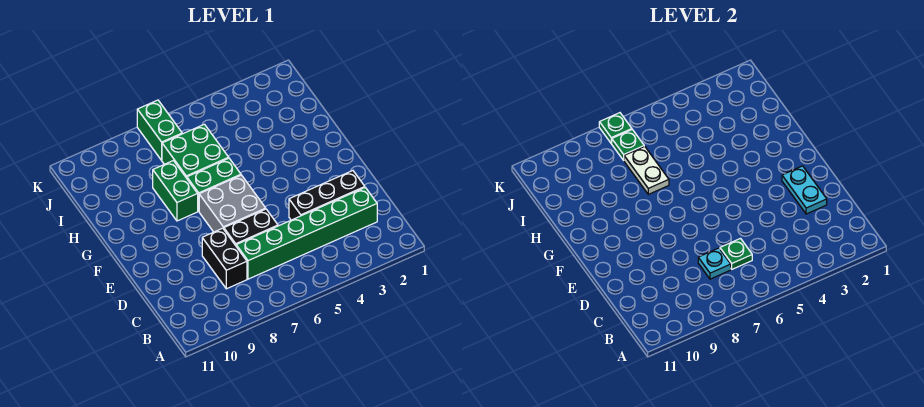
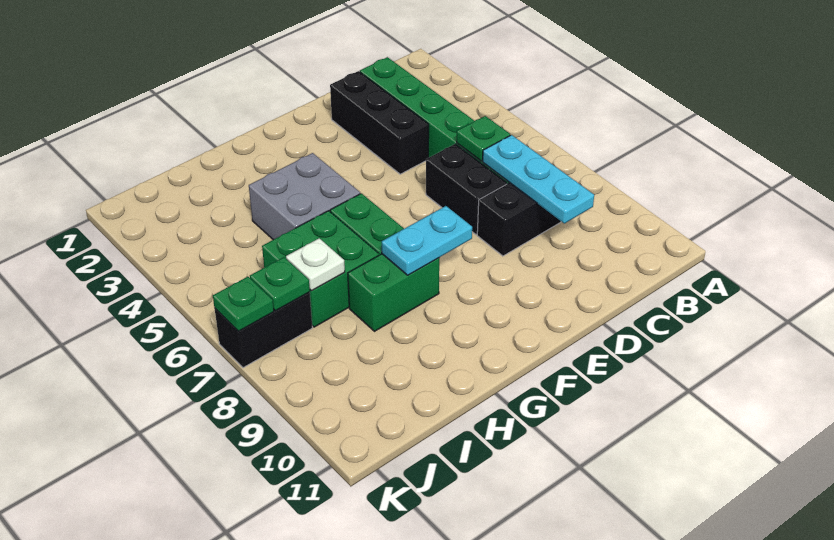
cyan plate C7 level 2 -> cyan plate C7:C9 level 2
cyan plate D2:E2 level 2 -> cyan plate F8:G8 level 2
grey brick E6:F7 level 1 -> grey brick G4:H5 level 1
white plate H7:I7 level 2 -> white plate I7 level 2
green brick J7:K7 level 1 -> black brick J7:K7 level 1

